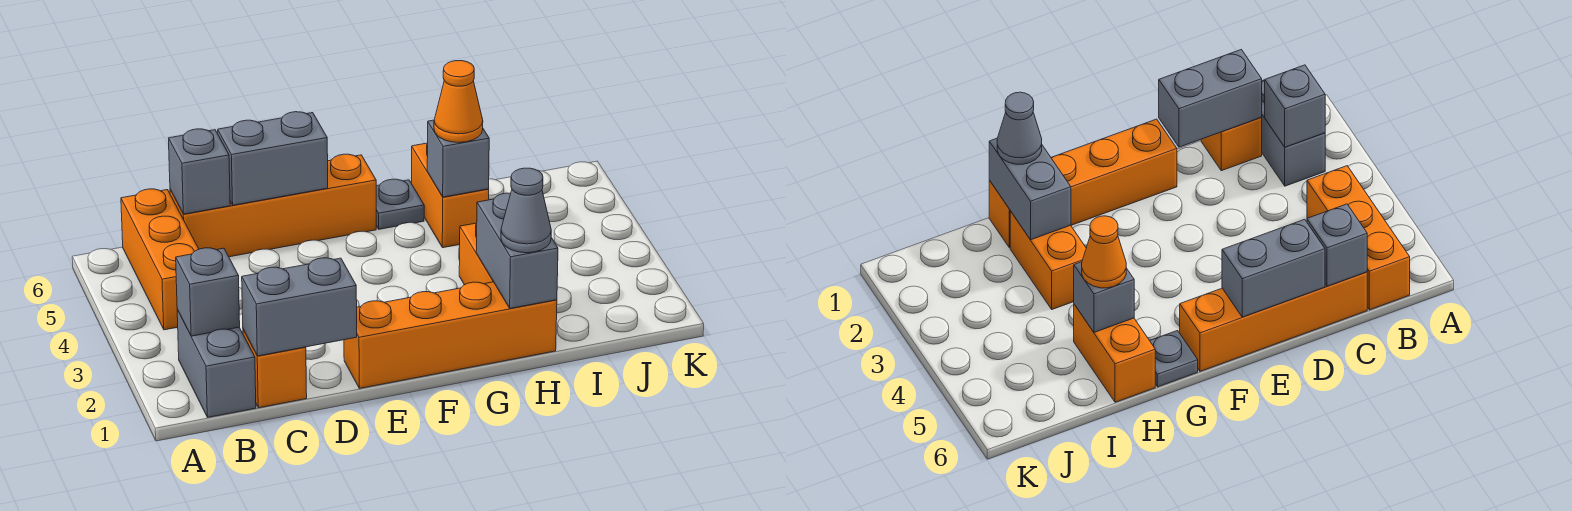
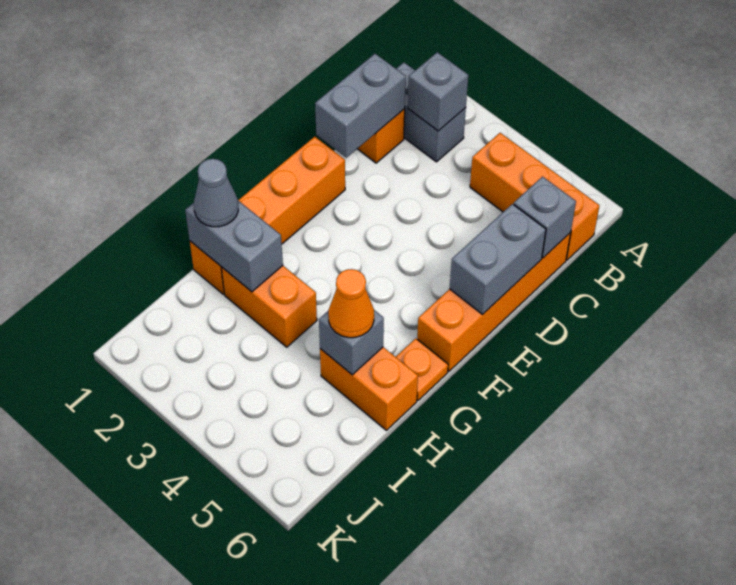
grey plate G6 level 1 -> orange plate G6 level 1

